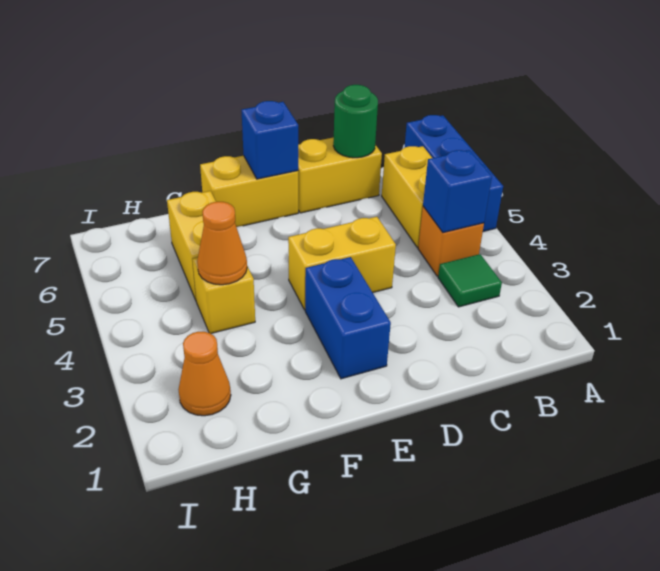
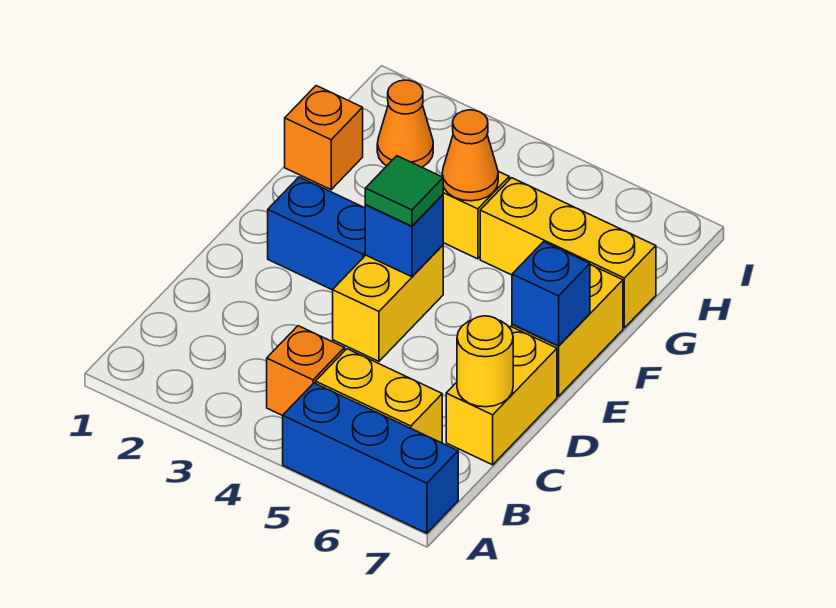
green tile B3 level 1 -> green tile E4 level 3
blue brick B4 level 2 -> blue brick E4 level 2
green round brick C7 level 2 -> yellow round brick C7 level 2
none -> orange brick G1 level 1
yellow brick G5:G6 level 1 -> yellow brick G5:G7 level 1

